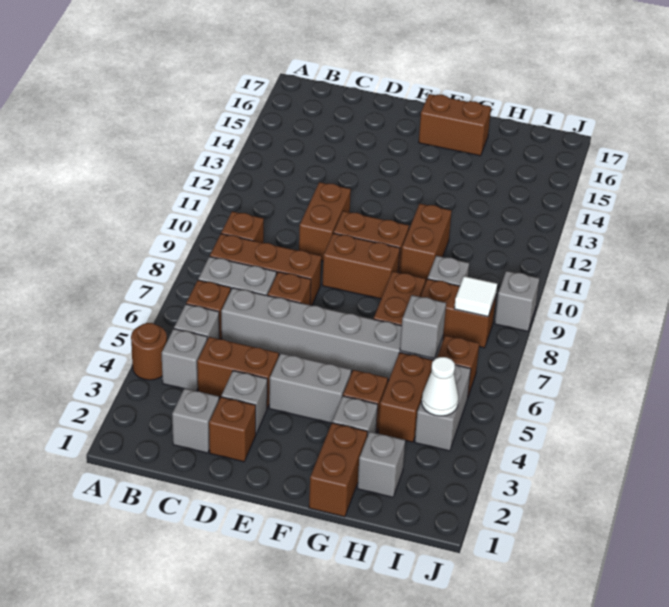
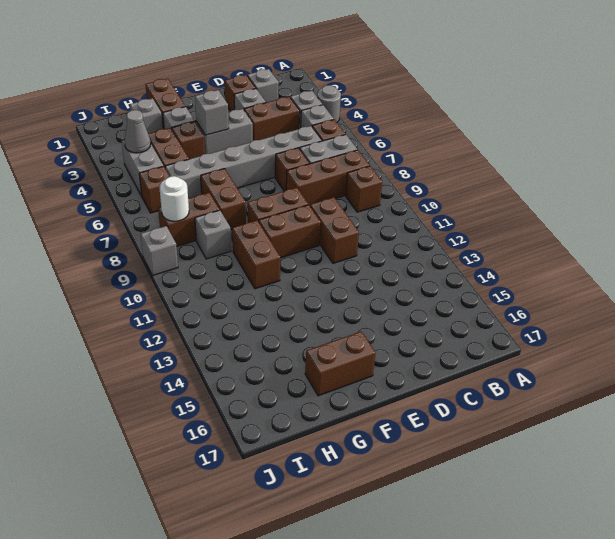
brown round brick A4 level 1 -> grey round brick A4 level 1
grey brick H6 level 2 -> grey brick F4 level 2
white cone I4 level 2 -> grey cone I4 level 2
white tile I8 level 2 -> white round brick I8 level 2

